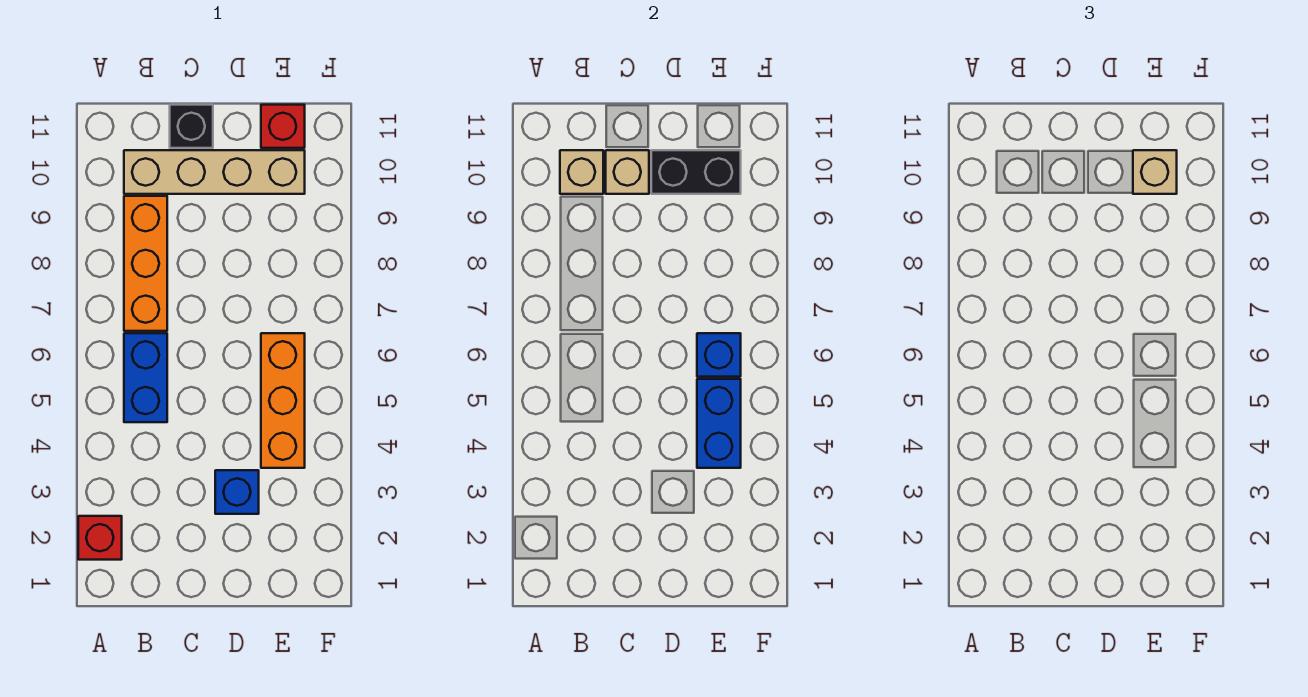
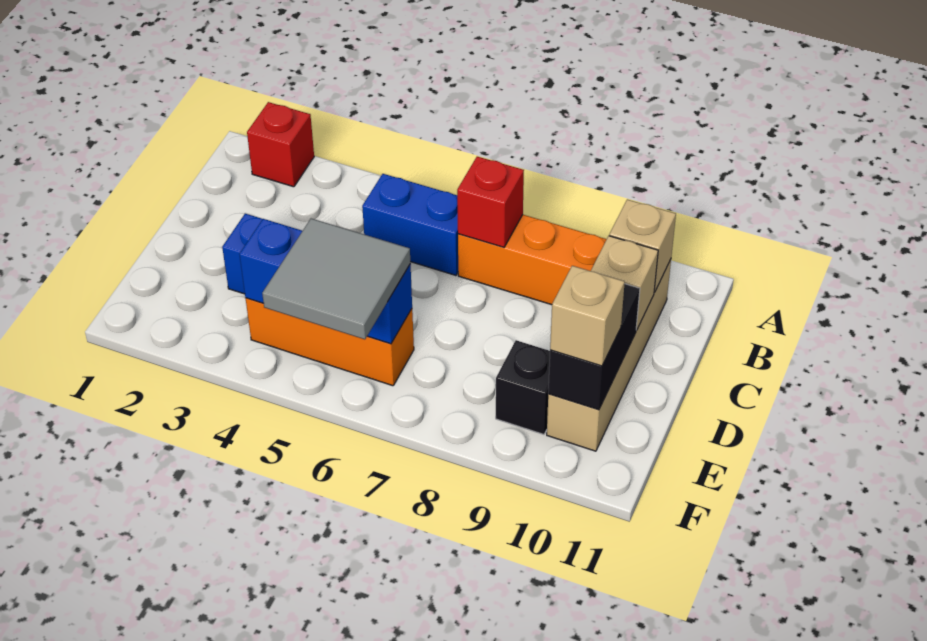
black brick C11 level 1 -> black brick E9 level 1
none -> grey tile E5:F6 level 3
red brick E11 level 1 -> red brick B7 level 2

